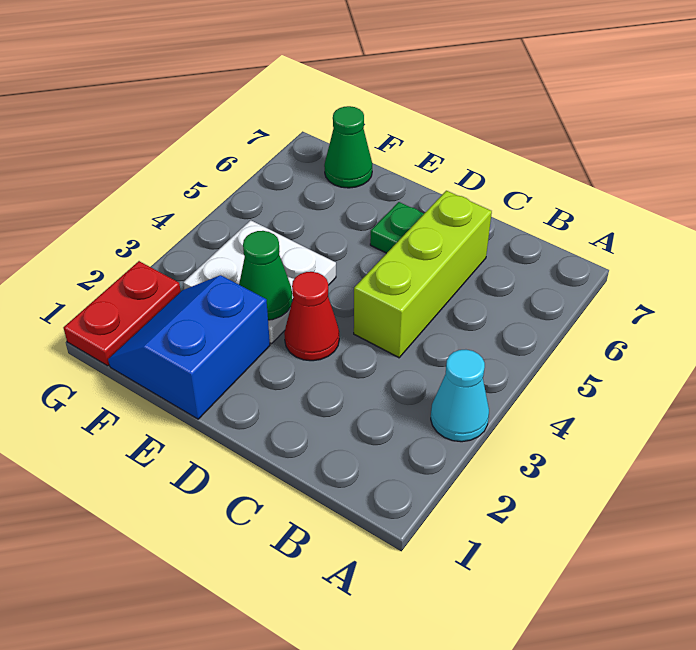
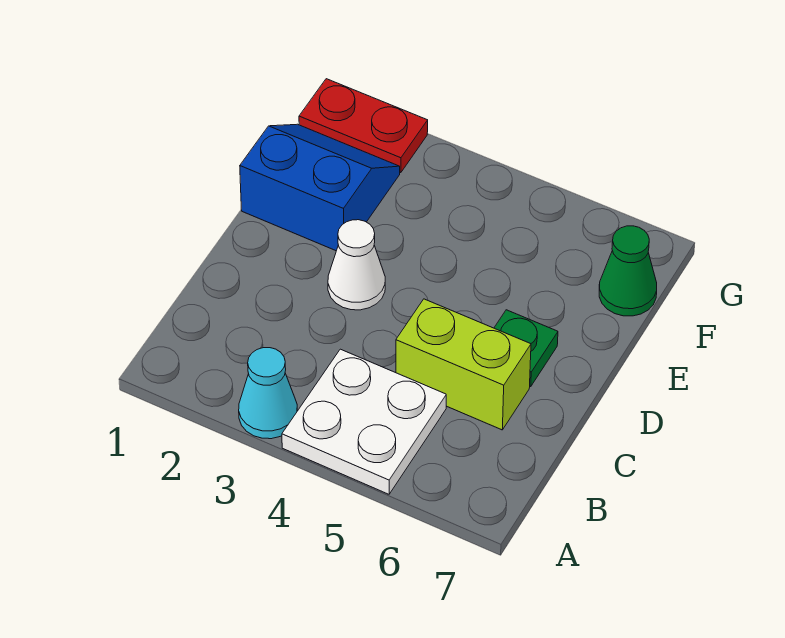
lime brick C4:C6 level 1 -> lime brick C5:C6 level 1
red cone D3 level 1 -> white cone D3 level 1
white plate E3:F4 level 1 -> white plate A4:B5 level 1
green cone E3 level 2 -> none

